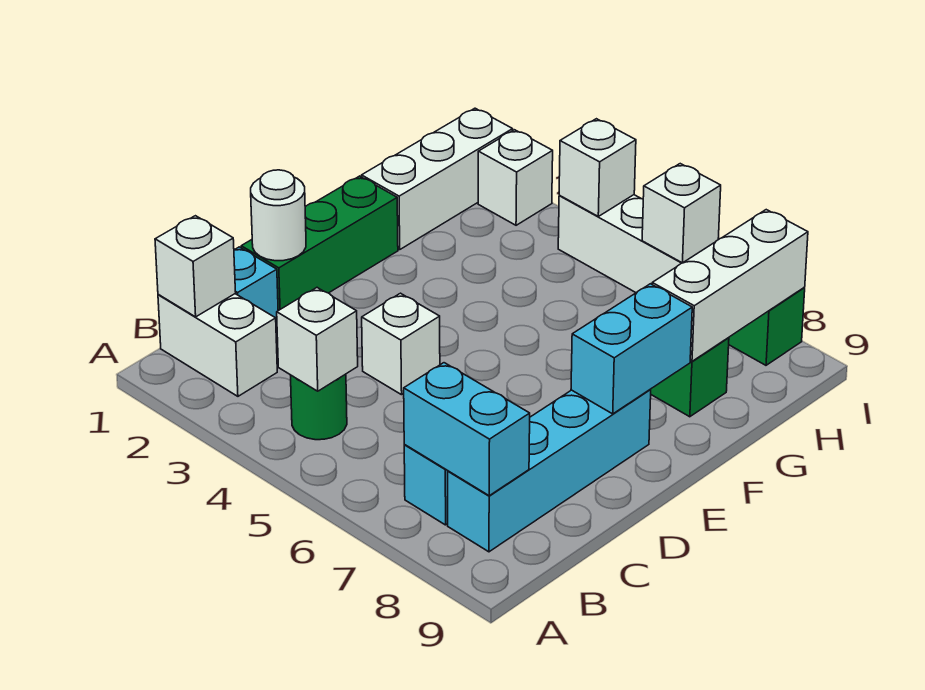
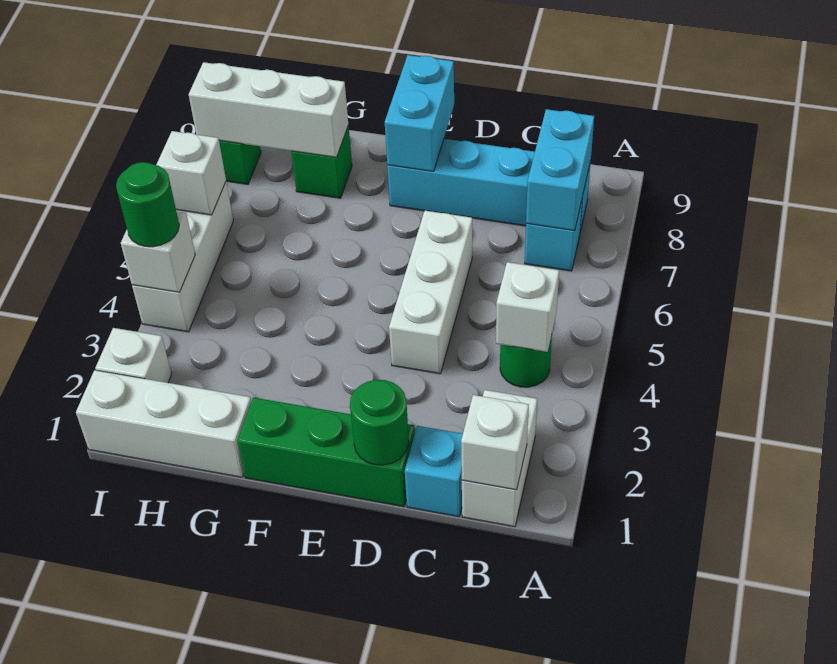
white round brick D1 level 2 -> green round brick D1 level 2
white brick D4 level 1 -> white brick D4:D6 level 1
cyan brick E8:F8 level 2 -> cyan brick E8:E9 level 2
none -> green round brick I4 level 3

